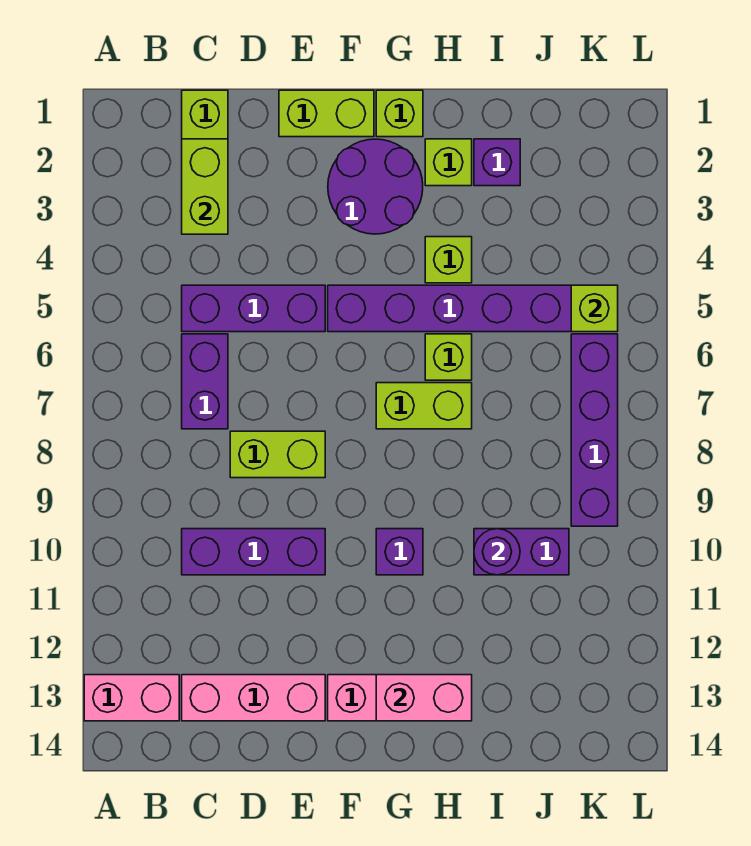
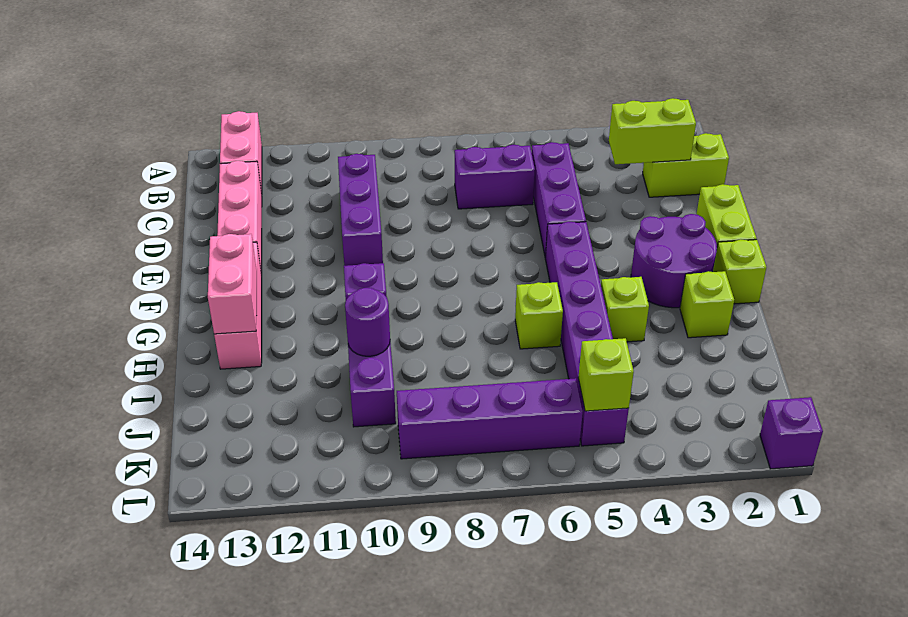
lime brick D8:E8 level 1 -> none
lime brick G7:H7 level 1 -> none
purple brick I2 level 1 -> purple brick L1 level 1

